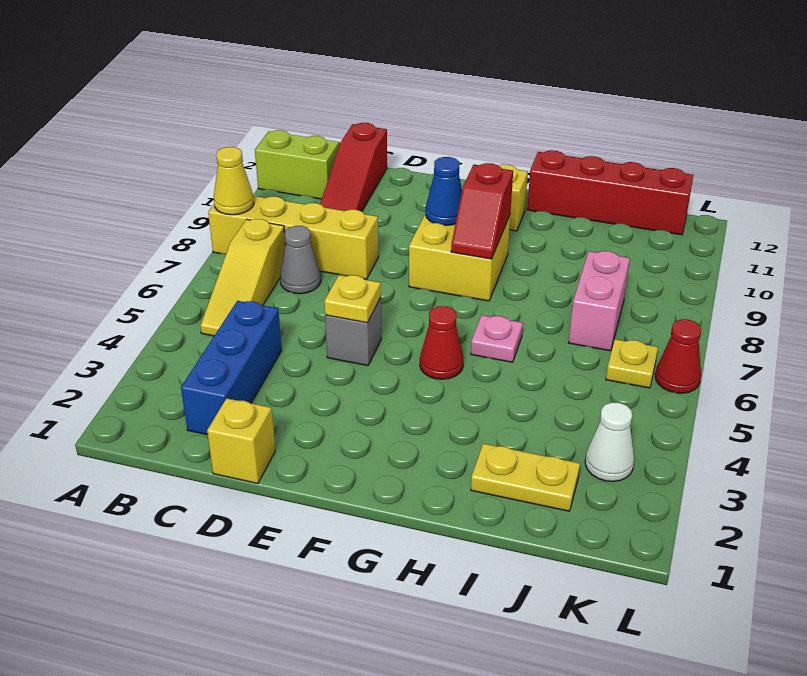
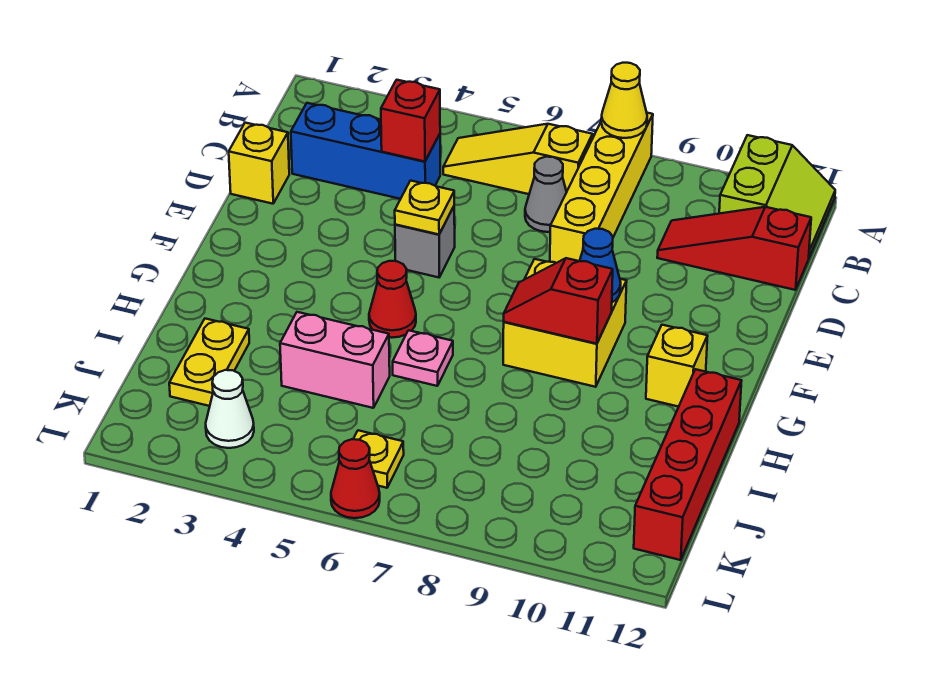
none -> red brick C4 level 2
pink brick J7:J8 level 1 -> pink brick I4:I5 level 1

